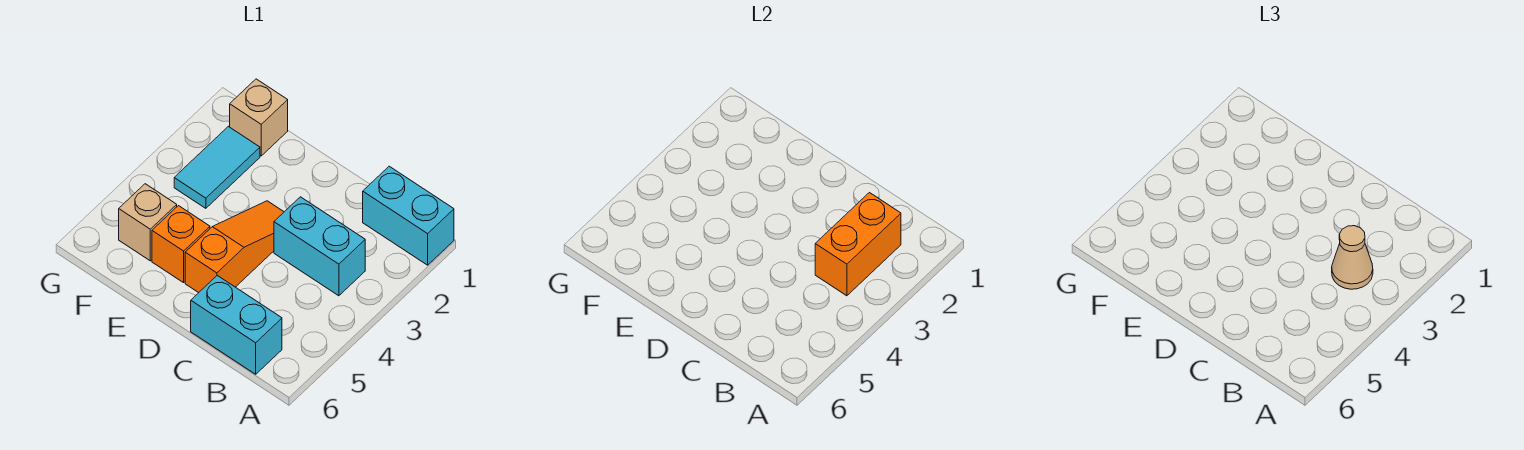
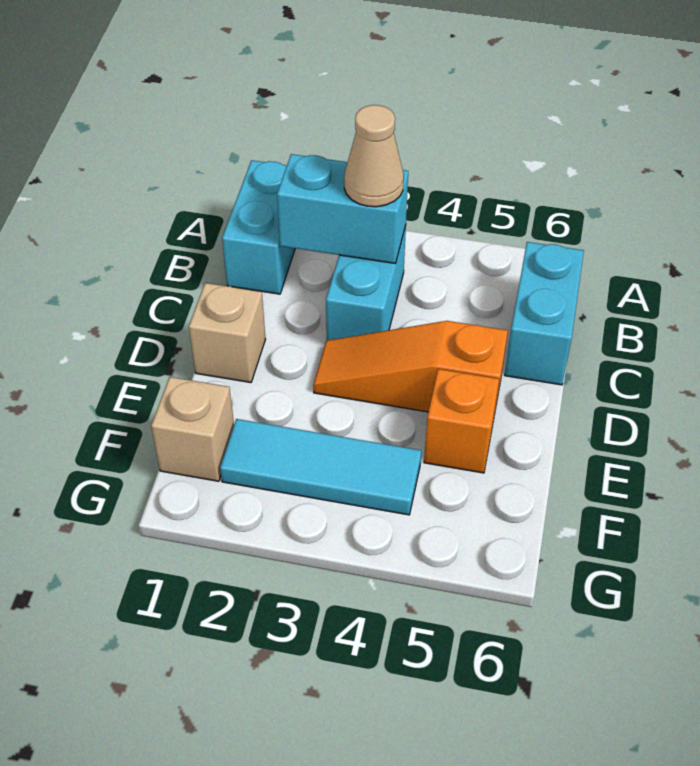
orange brick B2:B3 level 2 -> cyan brick B2:B3 level 2
cyan tile F2:F3 level 1 -> cyan tile F2:F4 level 1
tan brick F5 level 1 -> tan brick D1 level 1

